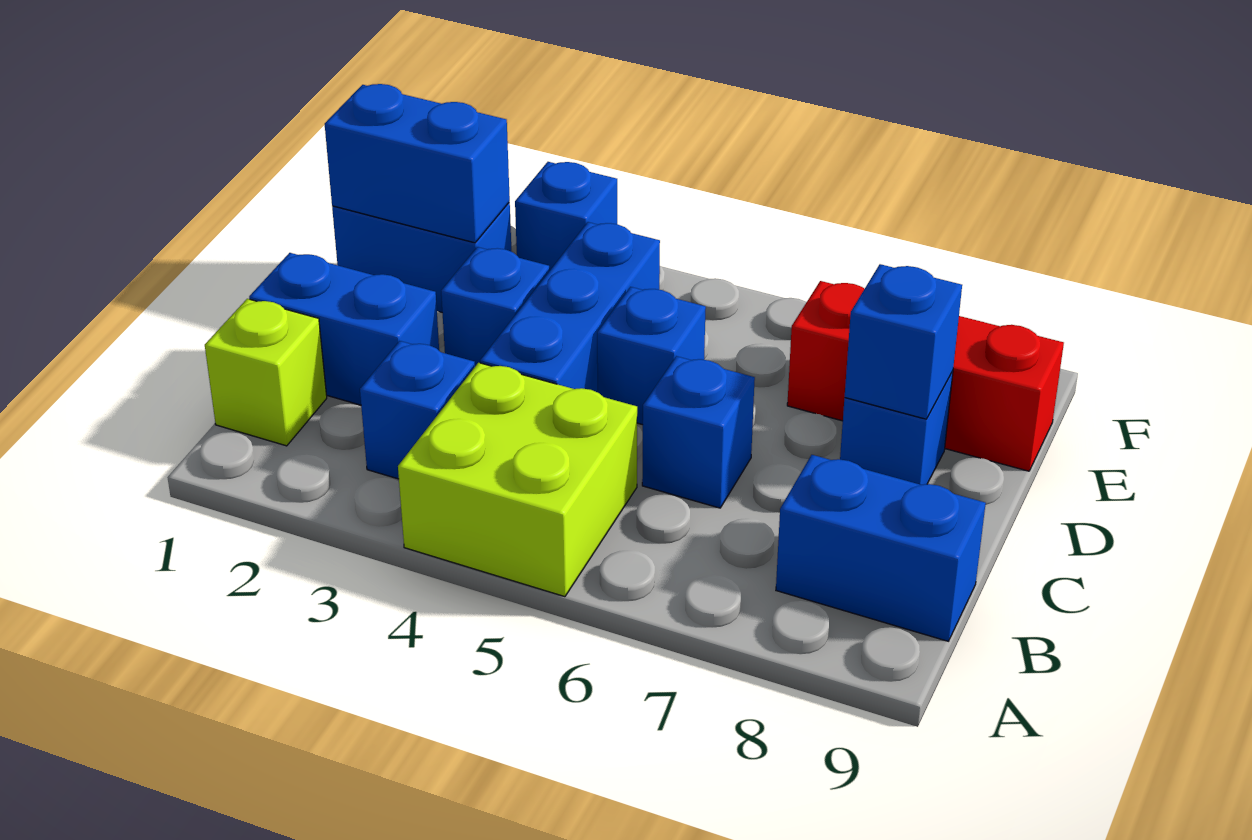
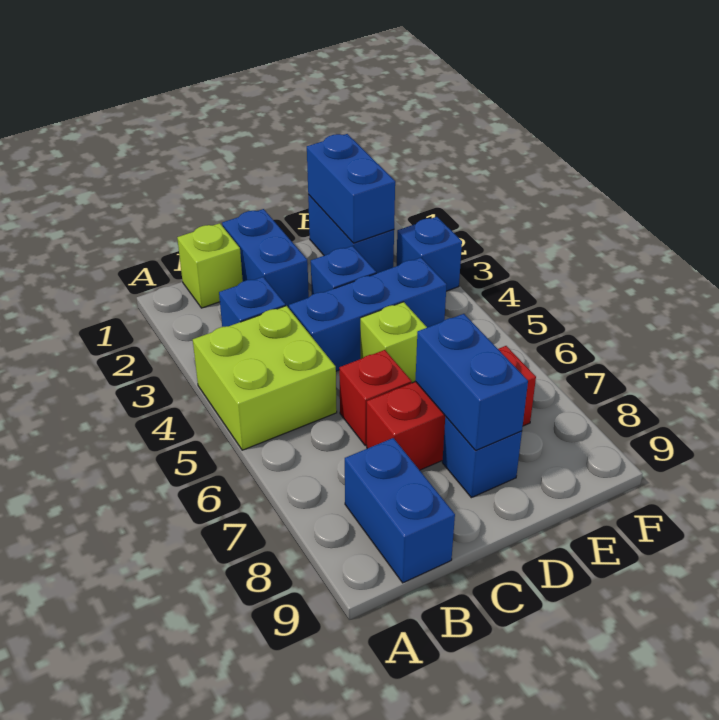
blue brick C6 level 1 -> red brick C6 level 1
blue brick D5 level 1 -> lime brick D5 level 1
blue brick D8 level 2 -> blue brick D7:D8 level 2
red brick E7:E9 level 1 -> red brick C7:E7 level 1

